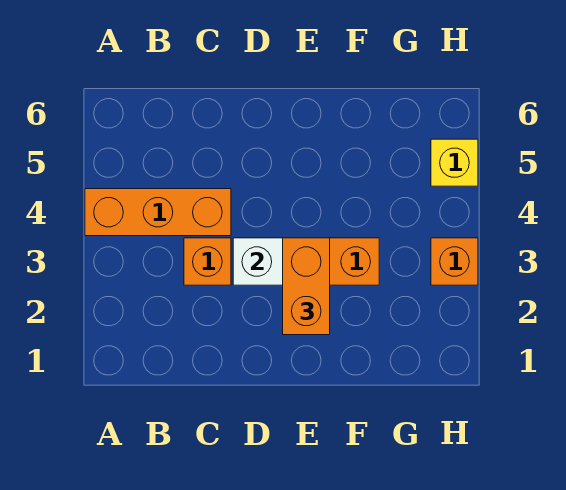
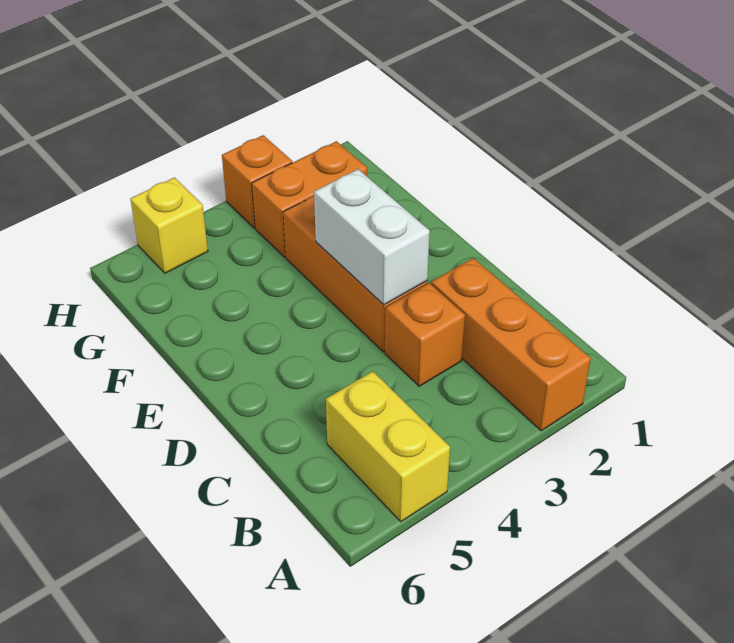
orange brick A4:C4 level 1 -> orange brick A2:C2 level 1
none -> yellow brick A5:B5 level 1
orange brick E2:E3 level 3 -> orange brick G2:G3 level 1

